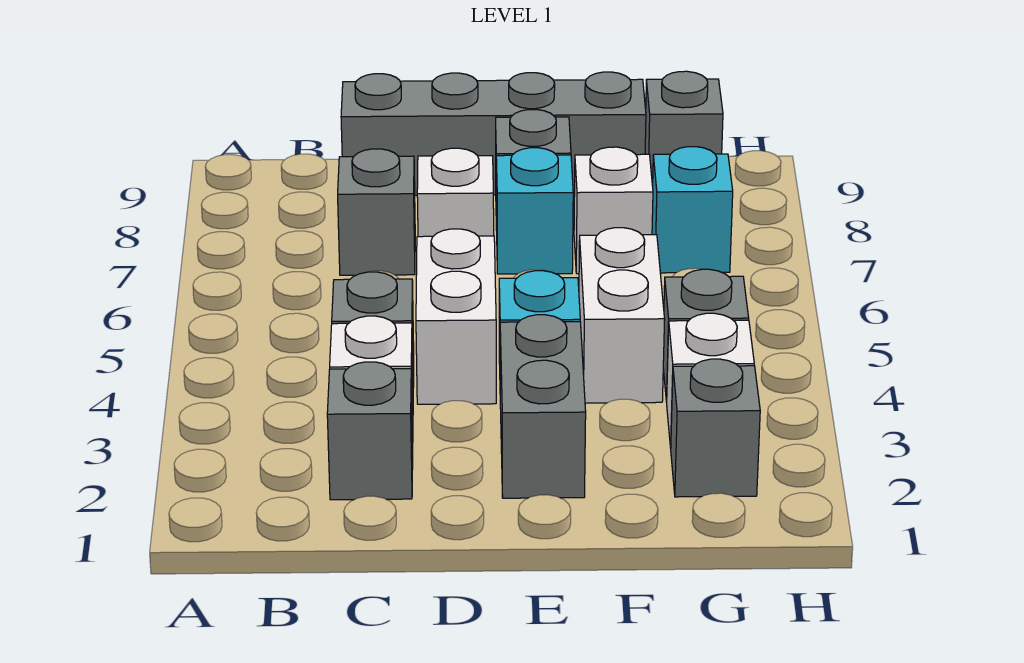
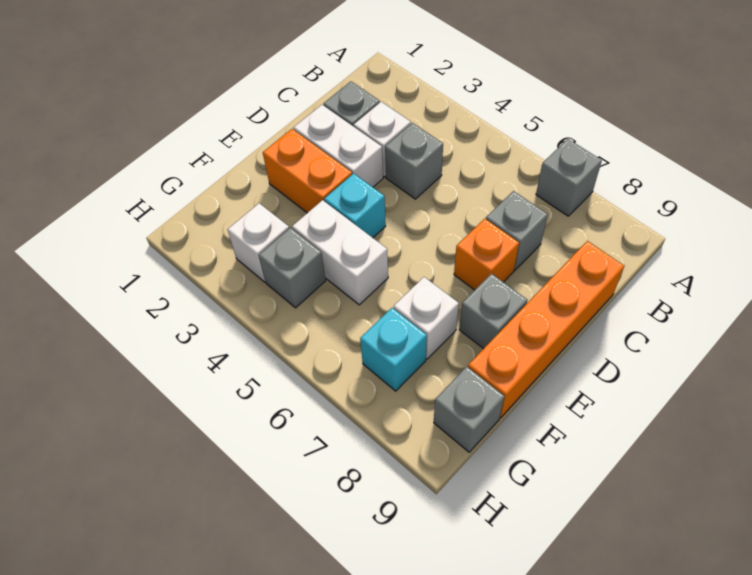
grey brick C9:F9 level 1 -> orange brick C9:F9 level 1
white brick D4:D5 level 1 -> white brick D2:D3 level 1
white brick D7 level 1 -> orange brick D7 level 1
grey brick E2:E3 level 1 -> orange brick E2:E3 level 1
cyan brick E7 level 1 -> none
grey brick G2 level 1 -> grey brick A7 level 1

